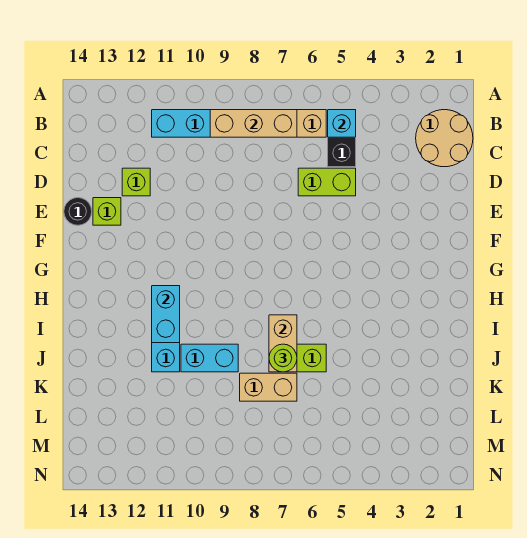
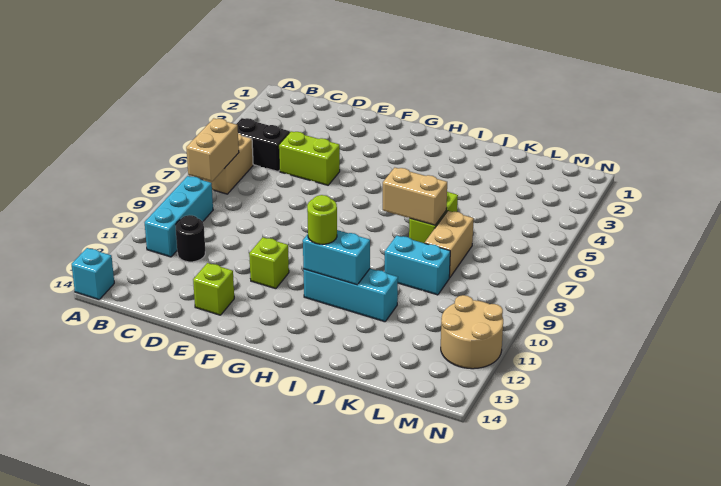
tan round brick B1:C2 level 1 -> tan round brick M11:N12 level 1
cyan brick B5 level 2 -> cyan brick A14 level 1
tan brick B7:B9 level 2 -> tan brick B7:B8 level 2
lime brick D5:D6 level 1 -> lime brick D5:E5 level 1
lime brick D12 level 1 -> lime brick F11 level 1
black round brick E14 level 1 -> black round brick C11 level 1
lime round brick J7 level 3 -> lime round brick H11 level 3
cyan brick J9:J10 level 1 -> cyan brick J9:K9 level 1

